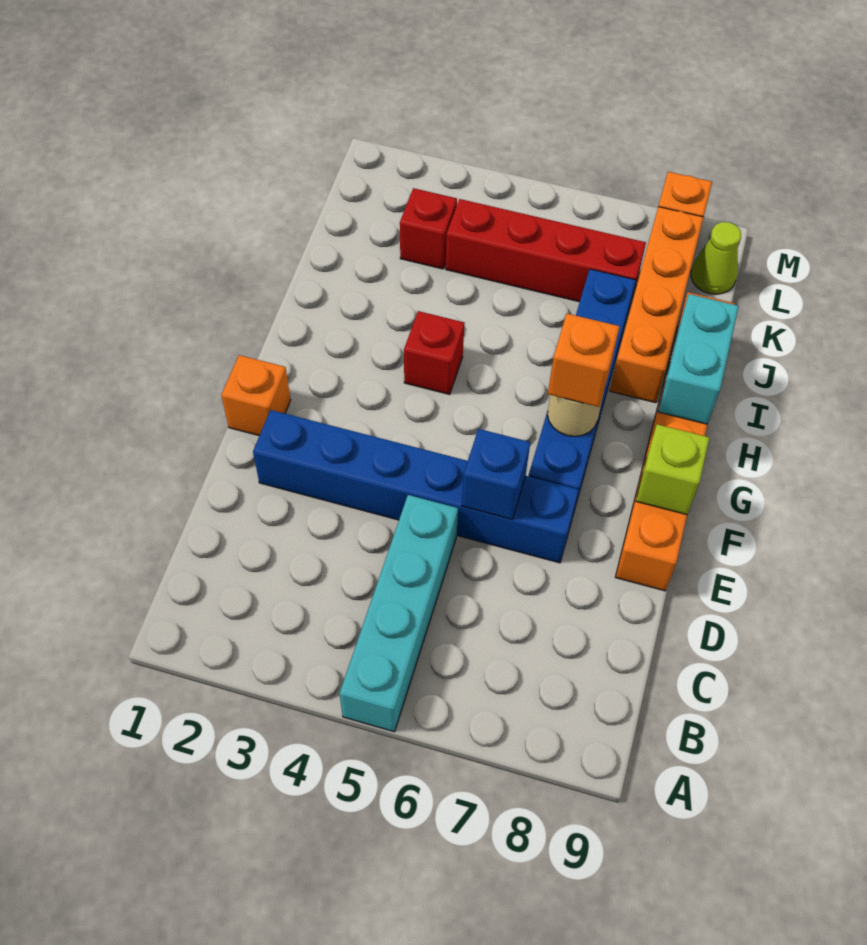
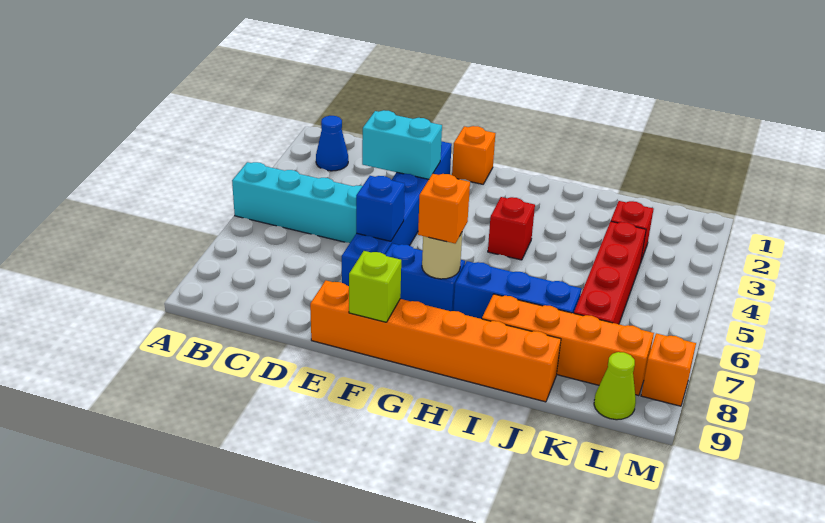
none -> blue cone B2 level 1
cyan brick H9:I9 level 2 -> cyan brick D3:E3 level 2

